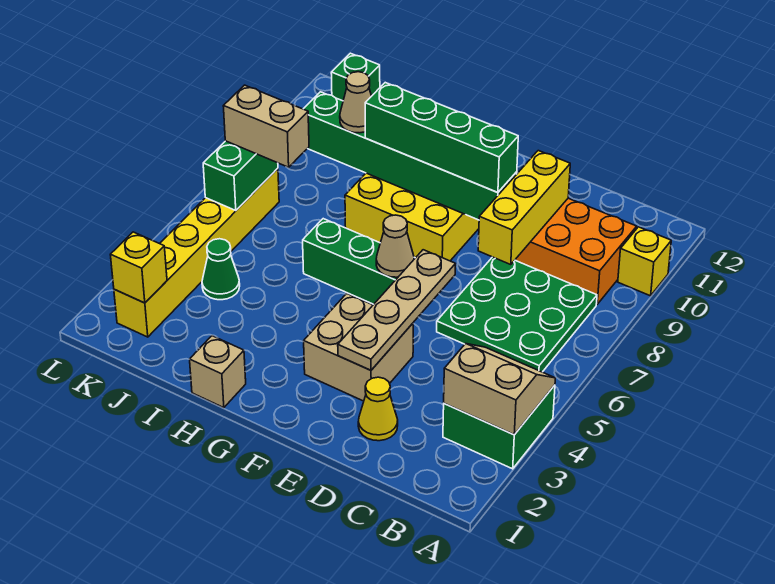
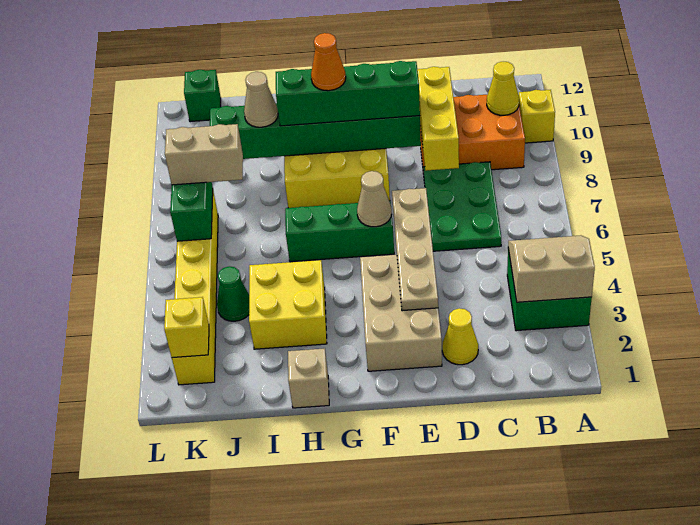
green plate B6:D8 level 1 -> green plate C6:D8 level 1
none -> yellow cone B10 level 2
tan brick E3:F4 level 1 -> tan brick E2:F4 level 1
none -> orange cone G9 level 4
none -> yellow brick H3:I4 level 1

